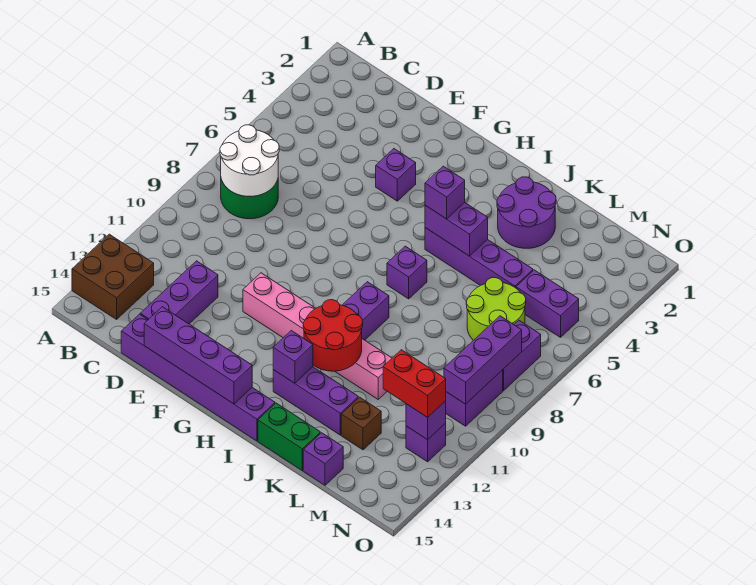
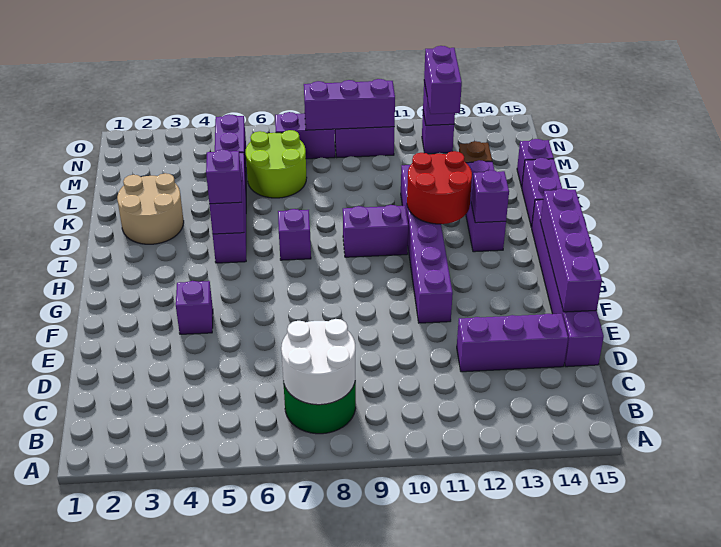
brown brick A13:B14 level 1 -> none
pink brick F11:K11 level 1 -> purple brick F11:K11 level 1
purple round brick J2:K3 level 1 -> tan round brick J2:K3 level 1
green brick J15:K15 level 1 -> purple brick J15:K15 level 1
red brick M12:N12 level 3 -> purple brick M12:N12 level 3

